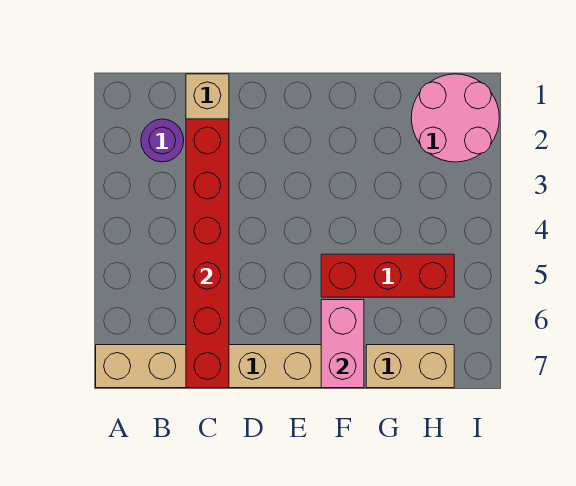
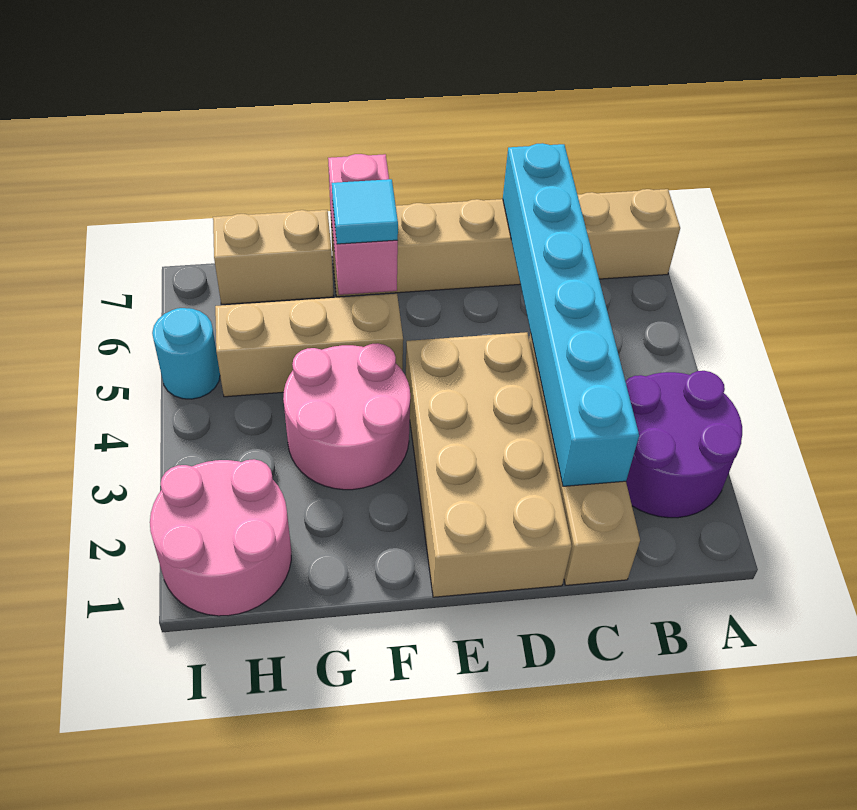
purple round brick B2 level 1 -> purple round brick A2:B3 level 1
red brick C2:C7 level 2 -> cyan brick C2:C7 level 2
none -> tan brick D1:E4 level 1
none -> pink round brick F3:G4 level 1
red brick F5:H5 level 1 -> tan brick F5:H5 level 1
none -> cyan tile F6 level 3
none -> cyan round brick I5 level 1

